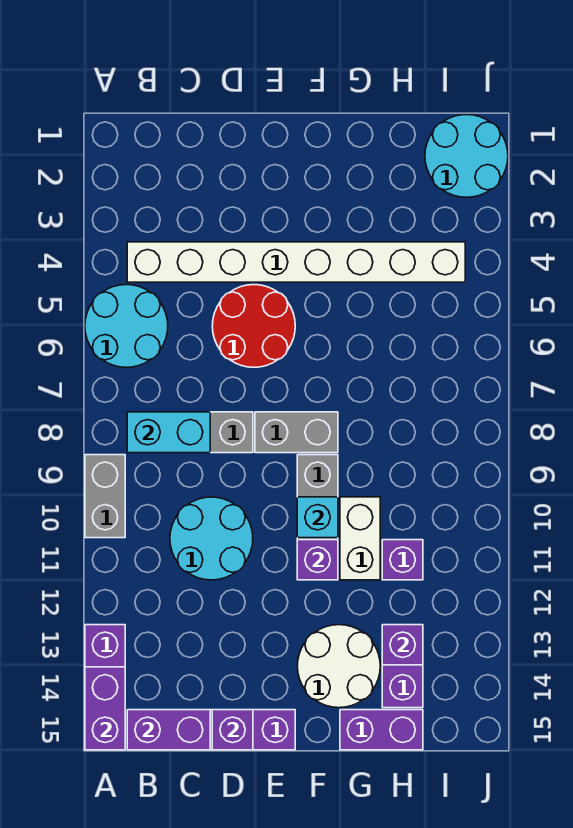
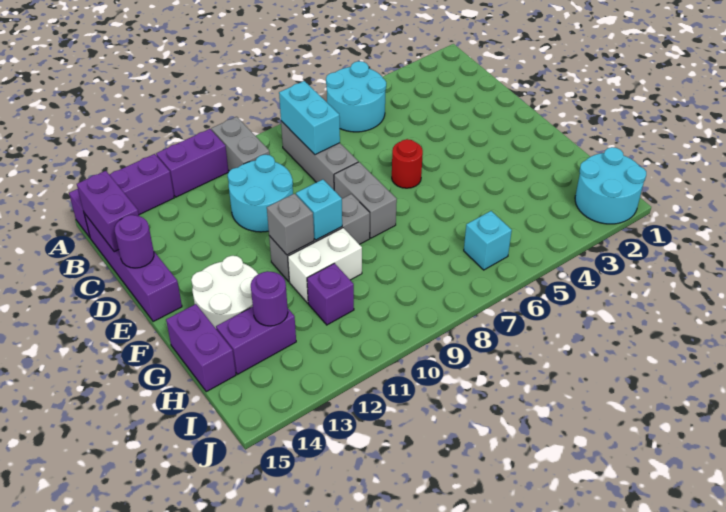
grey brick A9:A10 level 1 -> grey brick A10:B10 level 1
purple brick A14:A15 level 2 -> purple brick A11:A12 level 1
white brick B4:I4 level 1 -> none
red round brick D5:E6 level 1 -> red round brick E6 level 1
purple brick D15 level 2 -> purple round brick D15 level 2
purple brick F11 level 2 -> grey brick F11 level 2
purple brick H13 level 2 -> purple round brick H13 level 2
none -> cyan brick I6 level 1

